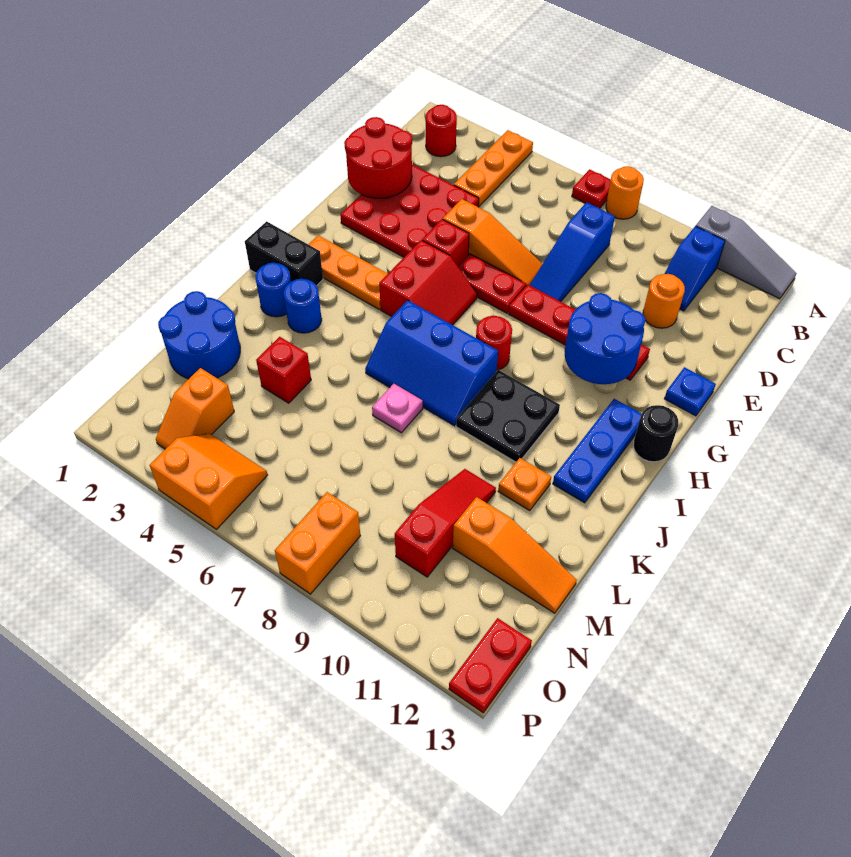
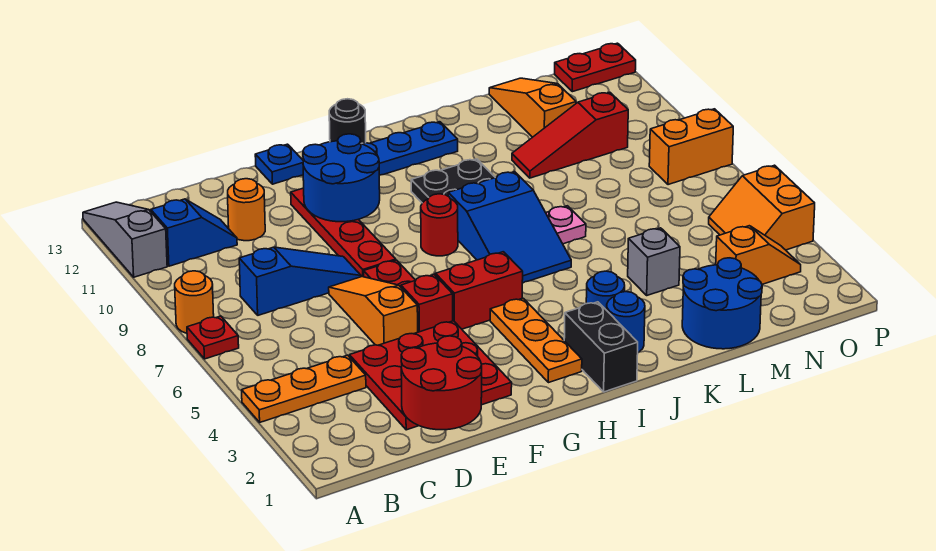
red round brick B2 level 1 -> none
blue slope I6:J8 level 1 top I -> blue slope I6:J8 level 1 top 8
orange plate K11 level 1 -> none
red brick L4 level 1 -> grey brick L4 level 1

